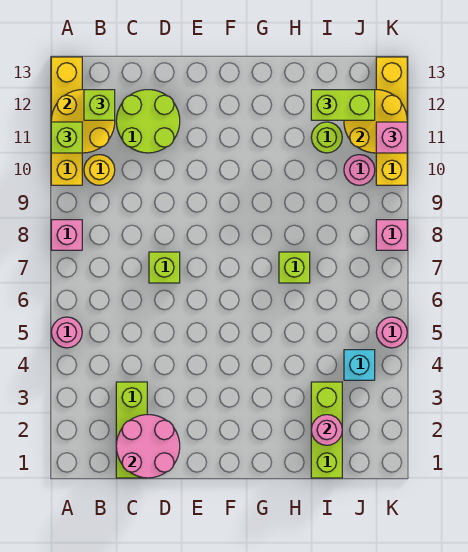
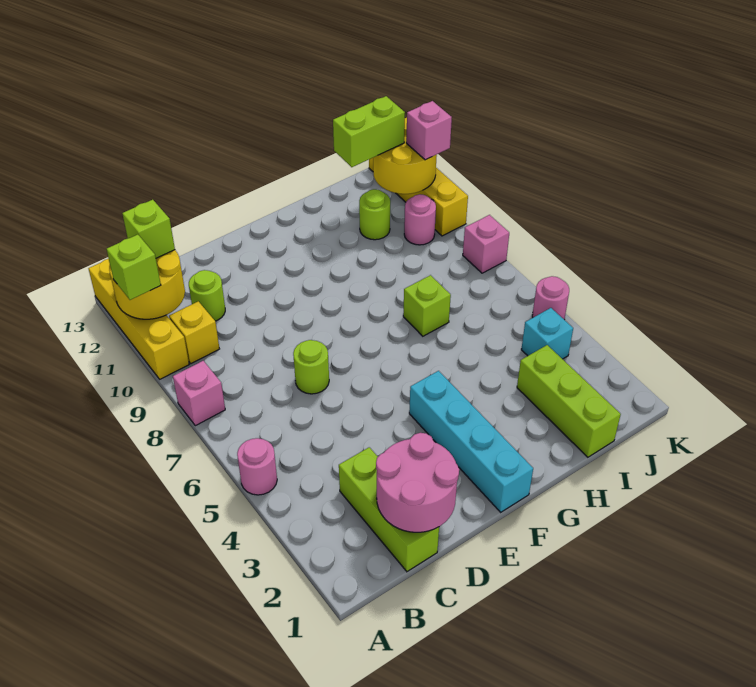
yellow round brick B10 level 1 -> yellow brick B10 level 1
lime round brick C11:D12 level 1 -> lime round brick C11 level 1
lime brick D7 level 1 -> lime round brick D7 level 1
none -> cyan brick F1:F4 level 1
pink round brick I2 level 2 -> none

